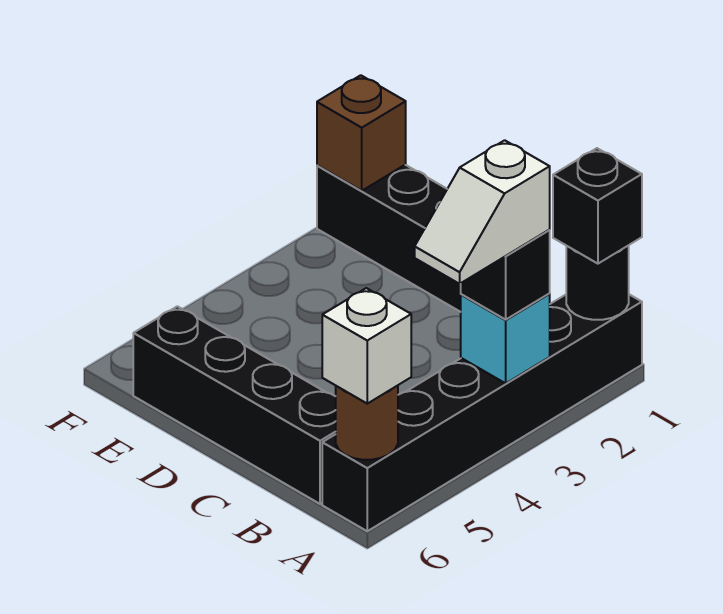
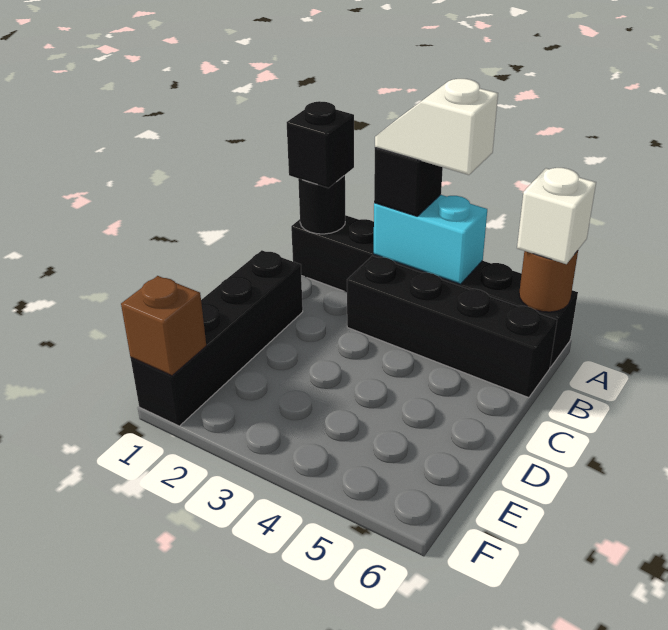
cyan brick A3 level 2 -> cyan brick A3:A4 level 2
white slope A3:A4 level 4 top 3 -> white slope A3:A4 level 4 top 4
black brick B6:E6 level 1 -> black brick B3:B6 level 1

